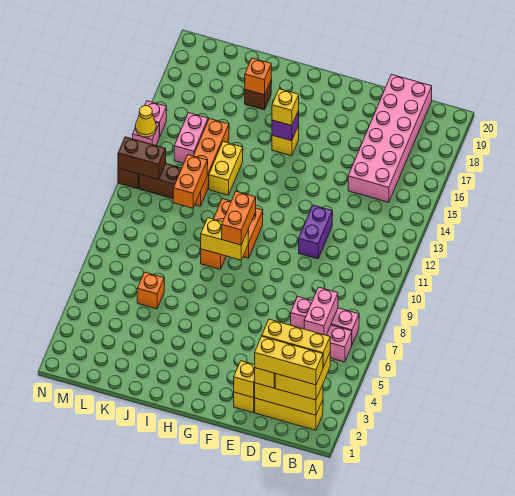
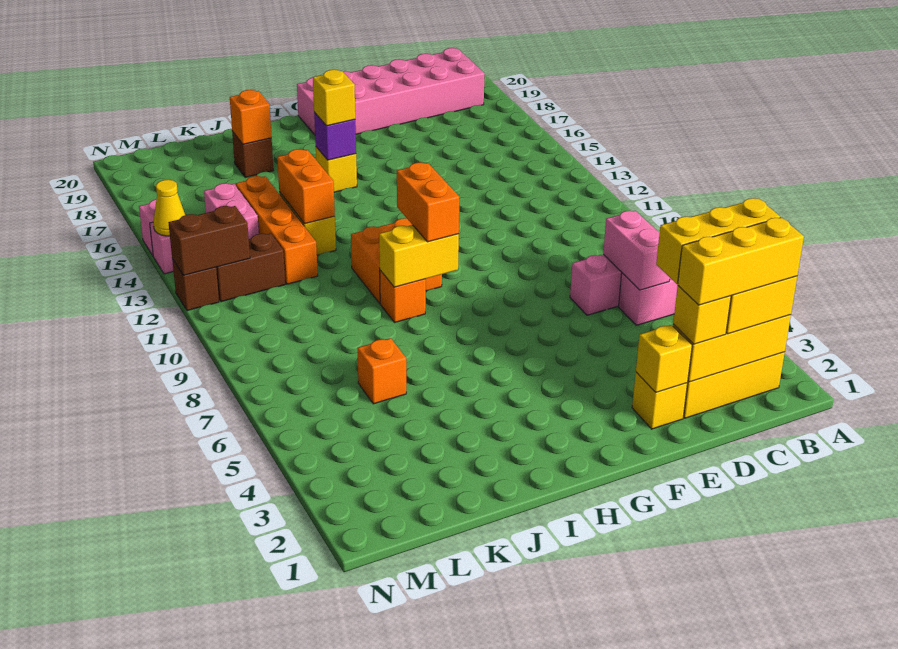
pink brick C15:D20 level 1 -> pink brick B19:G20 level 1
purple brick E11:E12 level 1 -> none
orange brick K11:K12 level 2 -> orange brick J13:J14 level 2

